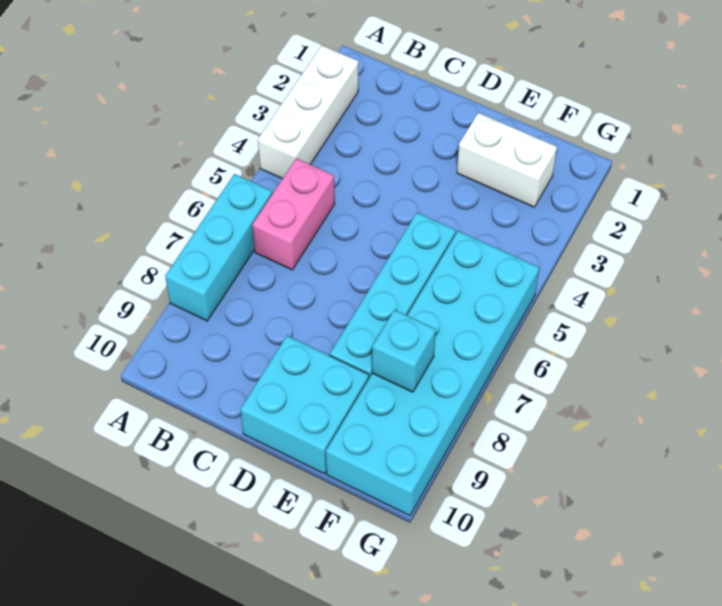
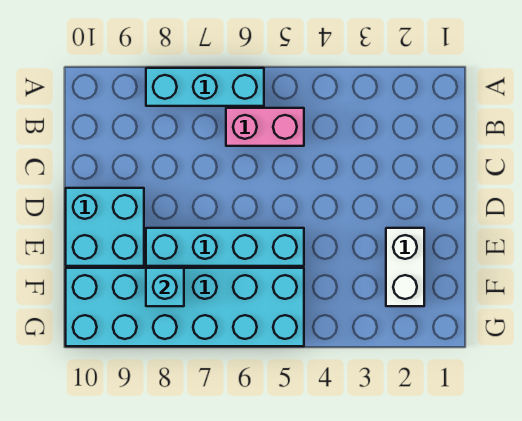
white brick A2:A4 level 1 -> none

